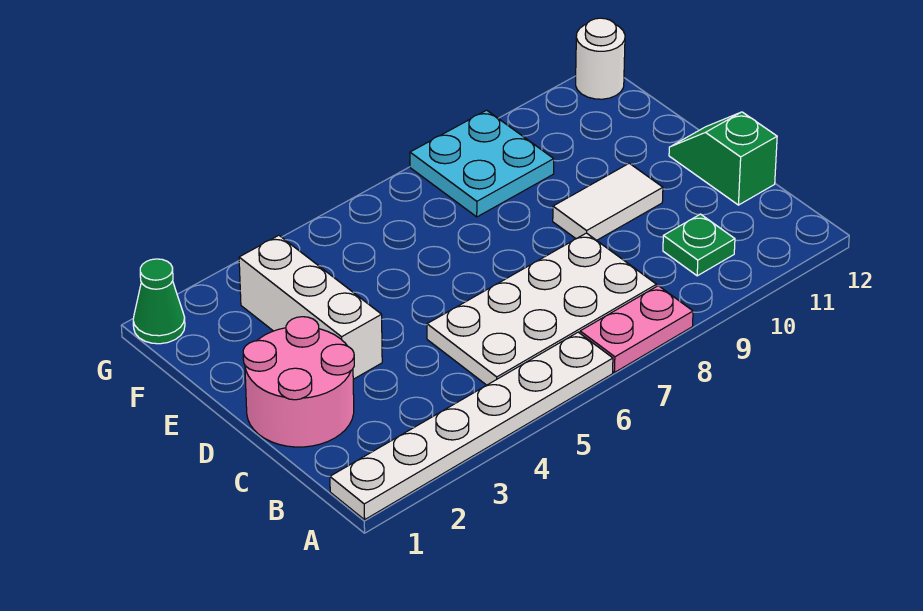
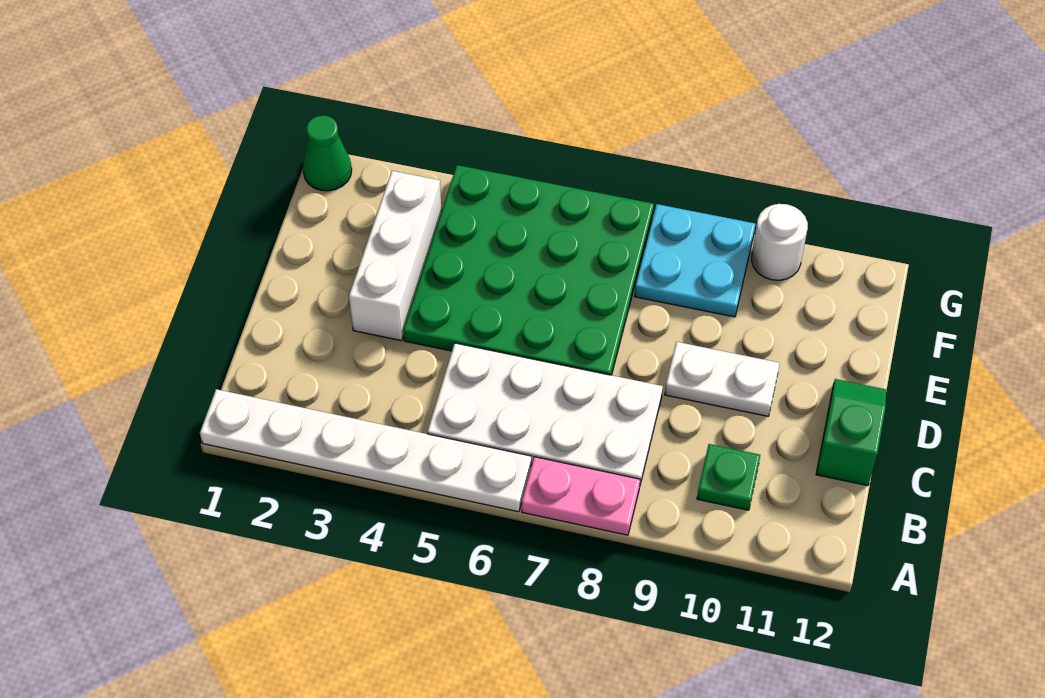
pink round brick C1:D2 level 1 -> none
none -> green plate D4:G7 level 1
white tile D9:D10 level 1 -> white plate D9:D10 level 1
white round brick G12 level 1 -> white round brick G10 level 1

